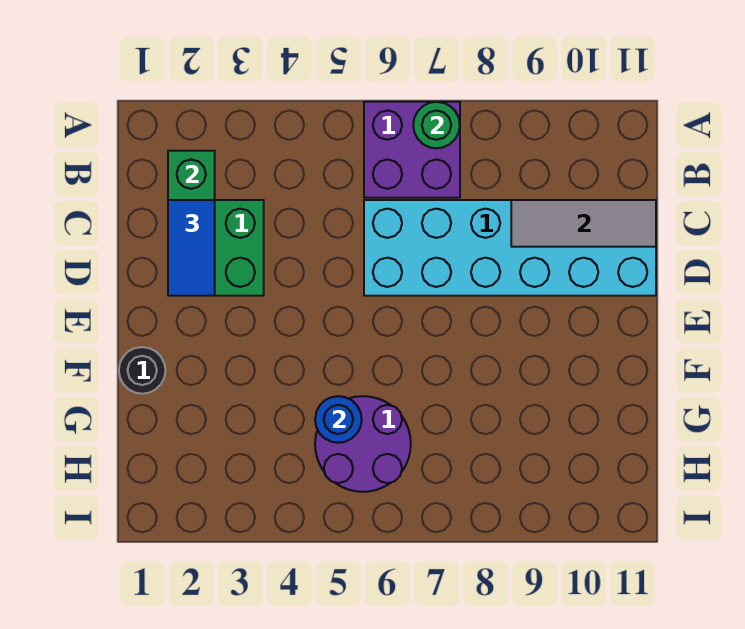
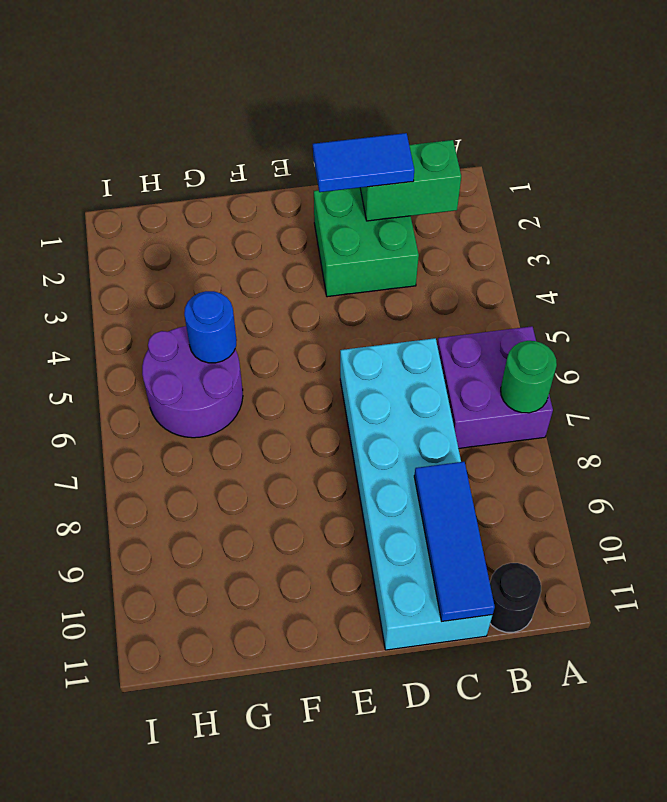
grey tile C9:C11 level 2 -> blue tile C9:C11 level 2
black round brick F1 level 1 -> black round brick B11 level 1

